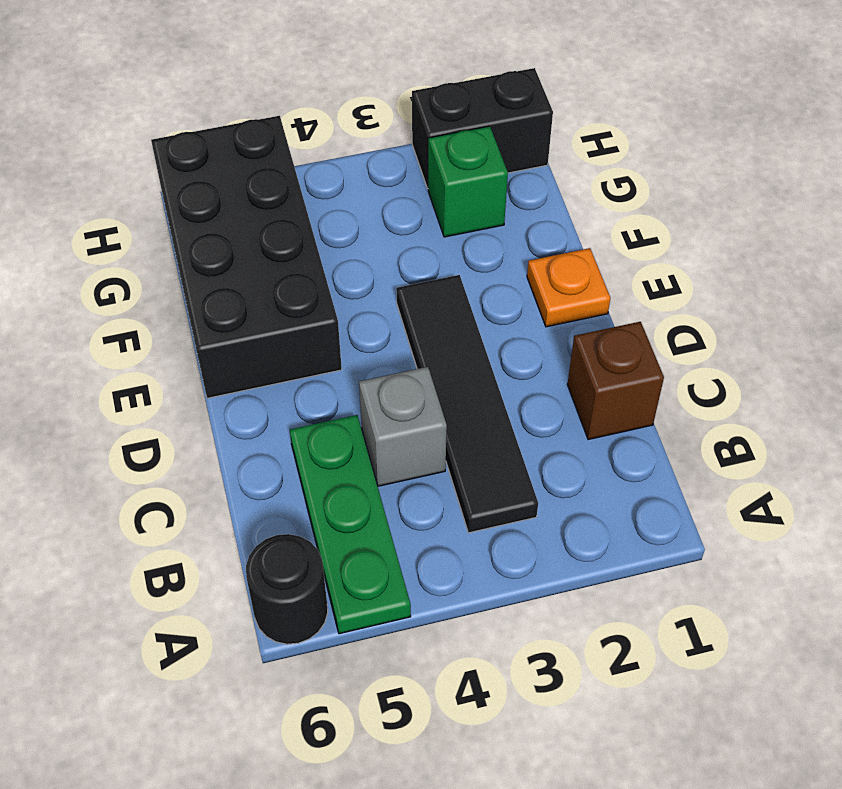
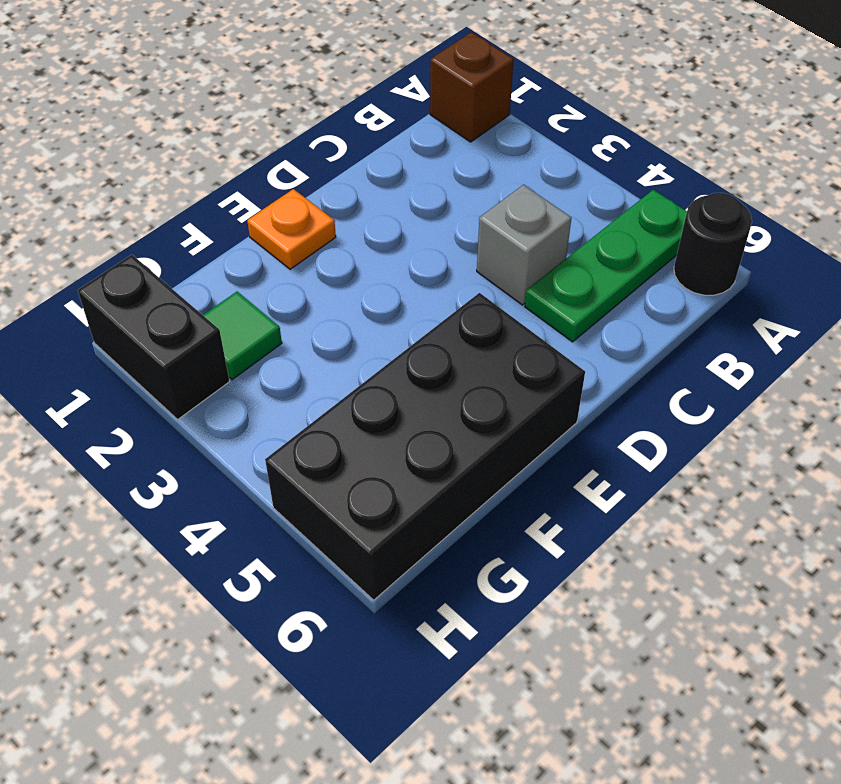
black tile B3:E3 level 1 -> none
brown brick C1 level 1 -> brown brick A1 level 1
green brick G2 level 1 -> green tile G2 level 1

